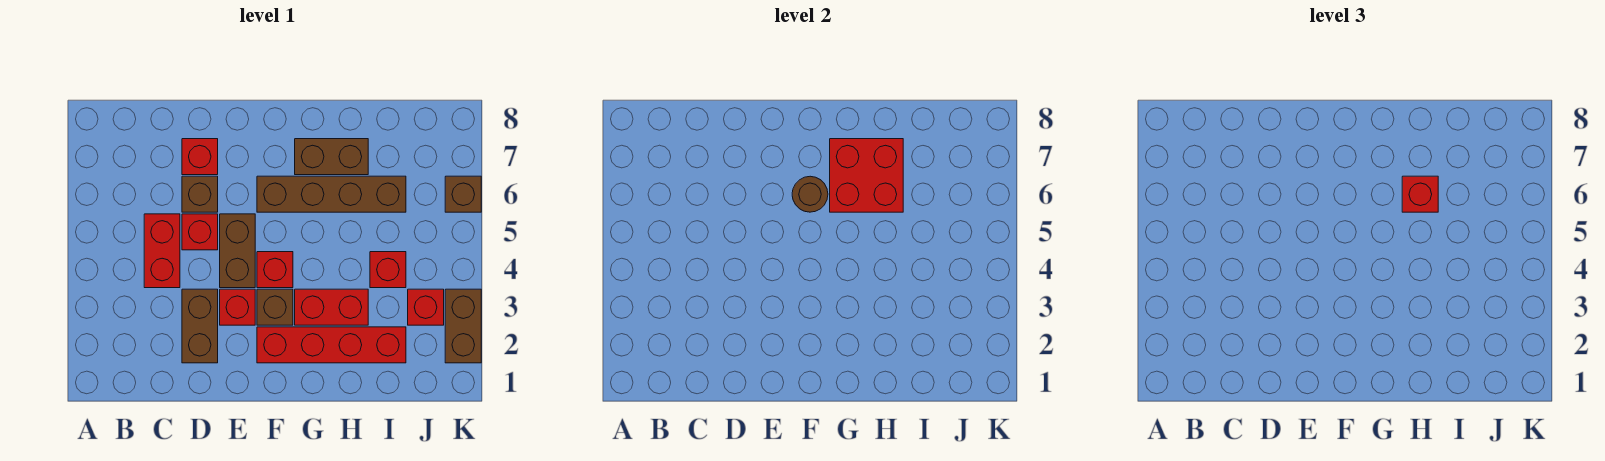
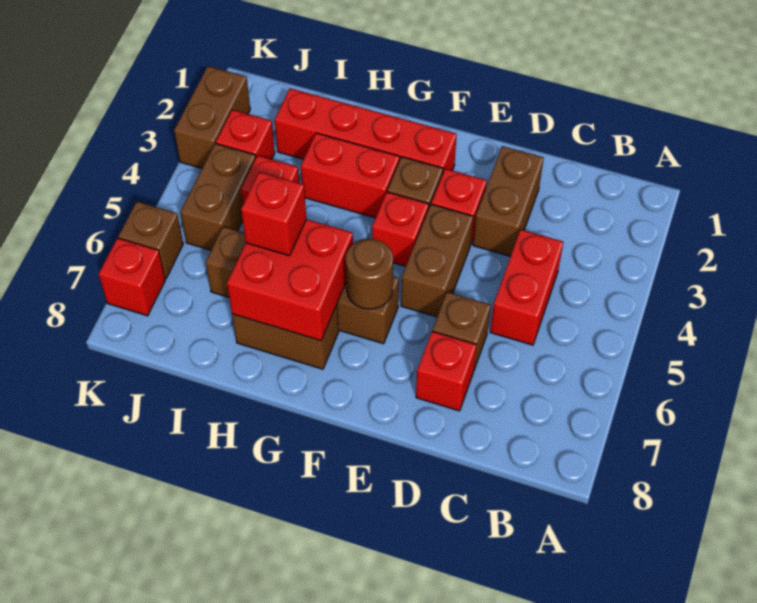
red brick D5 level 1 -> red brick K7 level 1
none -> brown brick J4:J5 level 1

